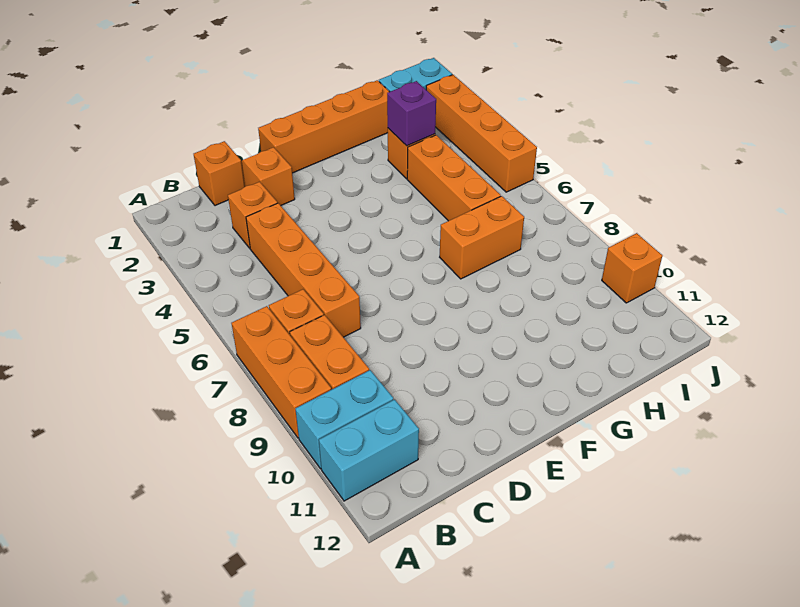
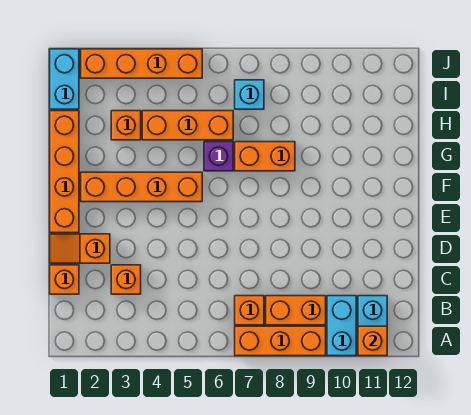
orange brick C4:C7 level 1 -> orange brick F2:F5 level 1
orange brick G7:H7 level 1 -> orange brick G7:G8 level 1
purple brick H3 level 2 -> purple brick G6 level 1
none -> cyan brick I7 level 1
orange brick J10 level 1 -> orange brick A11 level 2

